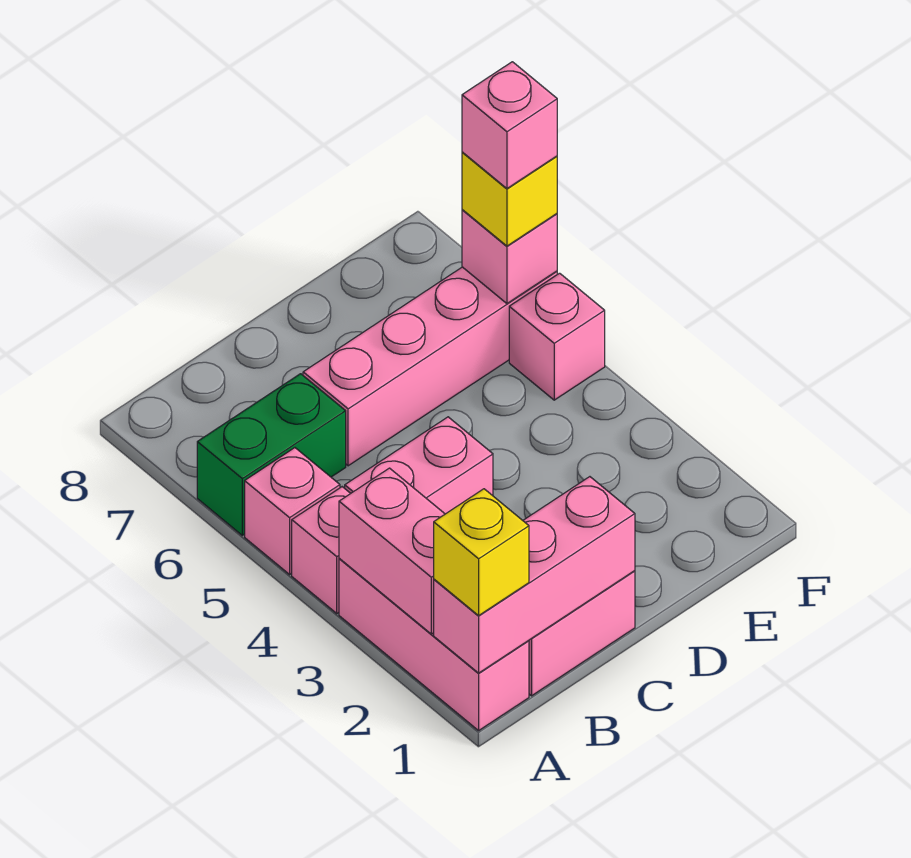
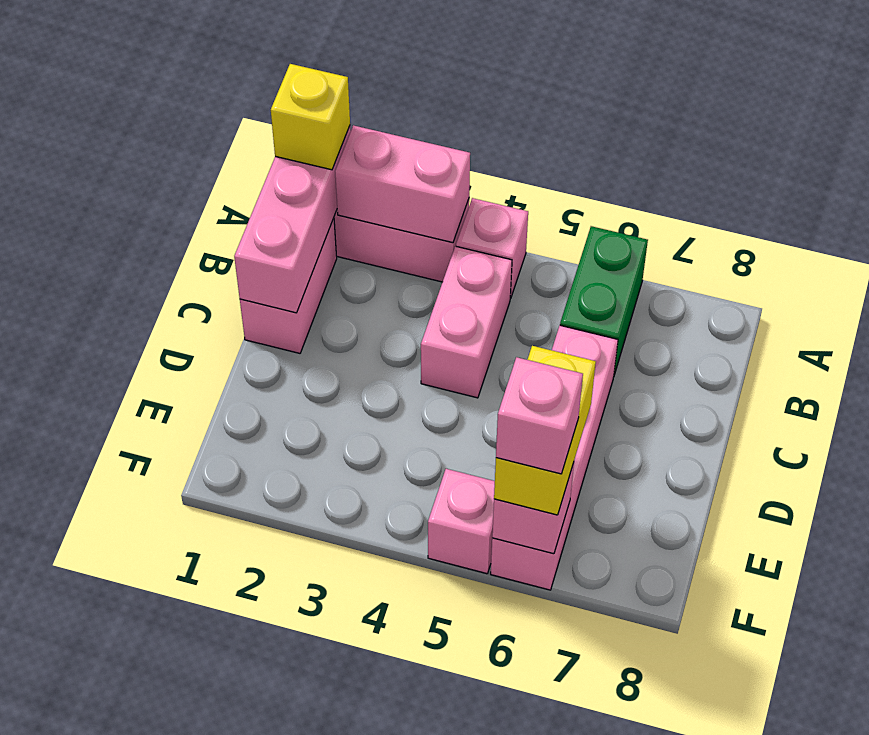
pink brick A5 level 1 -> none
yellow brick F6 level 3 -> yellow brick E6:F6 level 3

